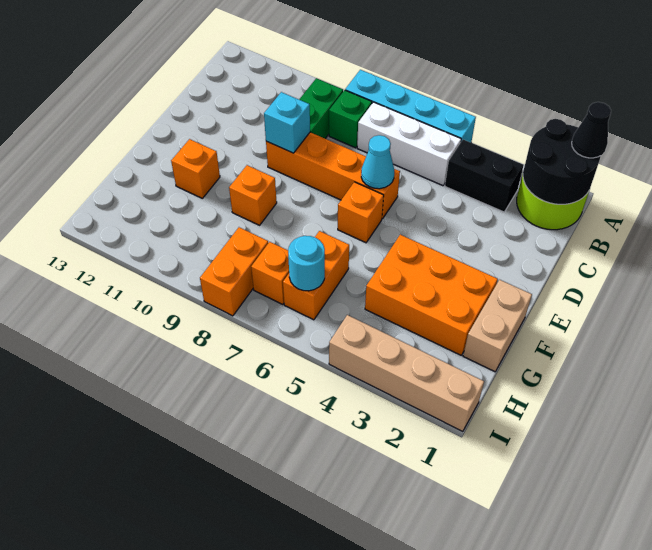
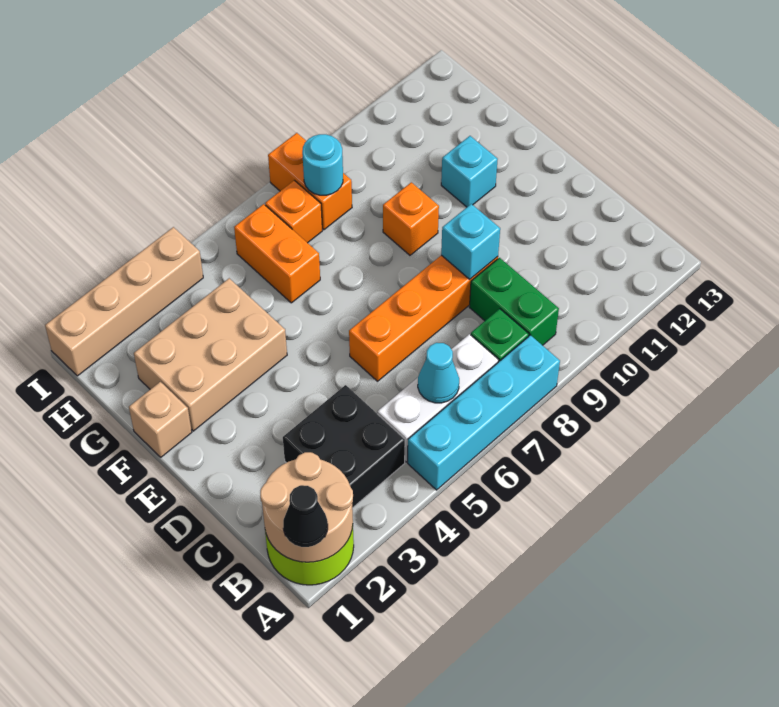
black round brick A1:B2 level 2 -> tan round brick A1:B2 level 2
black brick B3:B4 level 1 -> black brick B3:C4 level 1
cyan cone D6 level 2 -> cyan cone B6 level 2
orange brick E6 level 1 -> none
tan brick F1:G1 level 1 -> tan brick F1 level 1
orange brick F2:G4 level 1 -> tan brick F2:G4 level 1
orange brick F11 level 1 -> cyan brick F11 level 1
cyan round brick H6 level 2 -> cyan round brick H8 level 2

